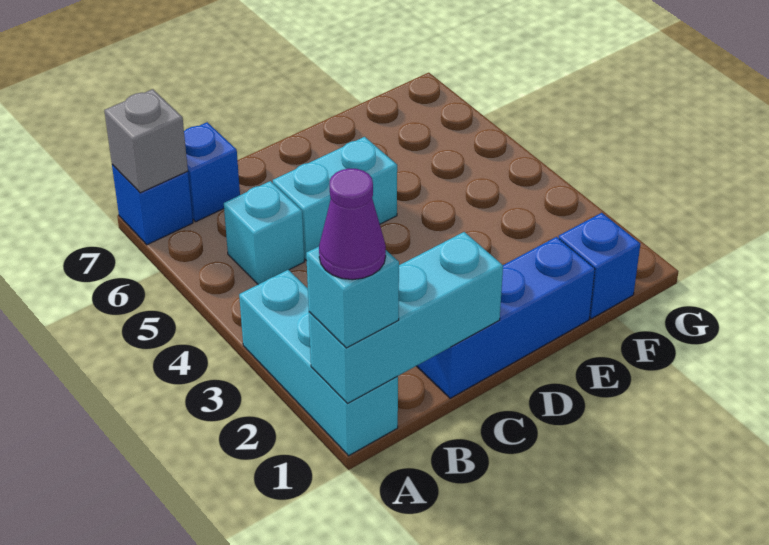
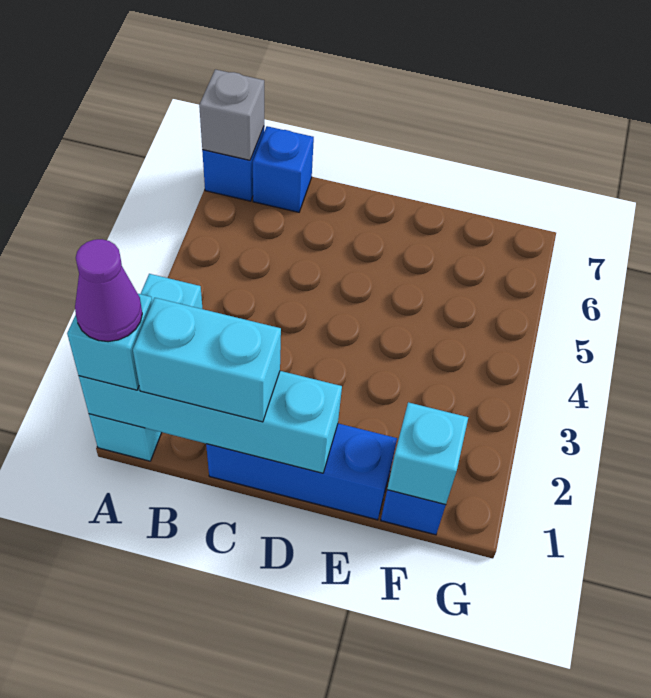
cyan brick A1:C1 level 2 -> cyan brick A1:D1 level 2
cyan brick B5 level 1 -> cyan brick F1 level 2
cyan brick C5:D5 level 1 -> cyan brick B1:C1 level 3

